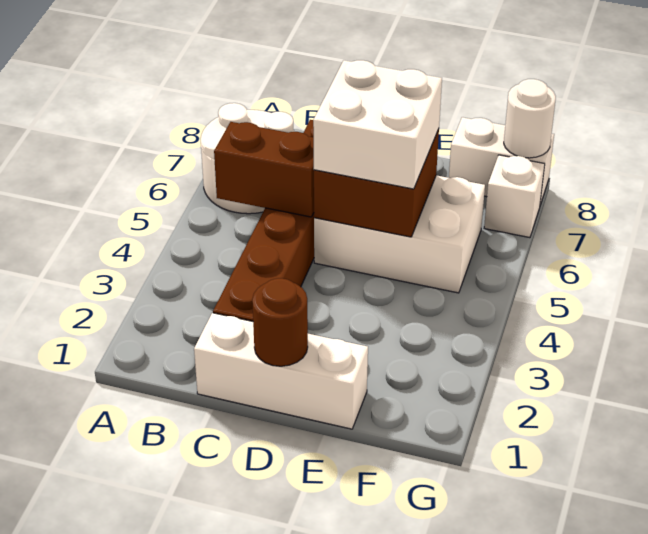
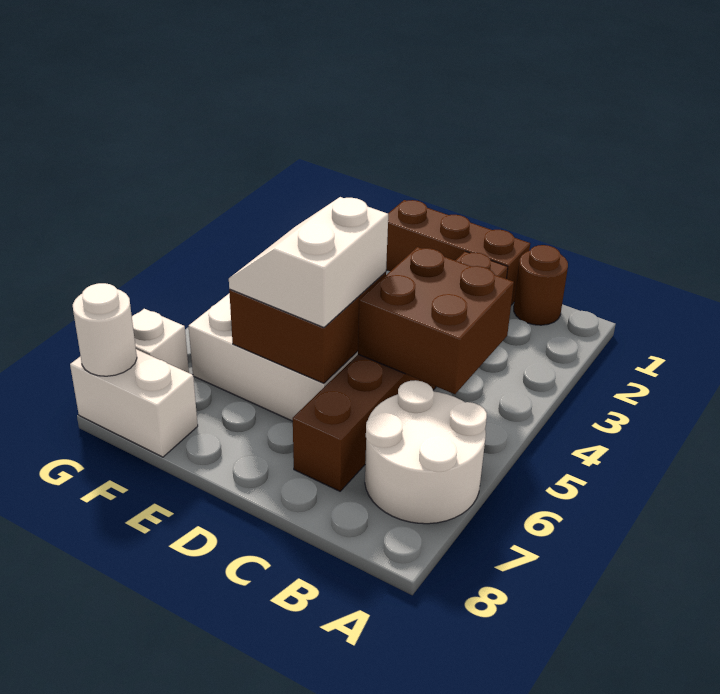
brown brick B5:C5 level 2 -> brown brick B4:C5 level 2
white brick C1:E1 level 1 -> brown brick C1:E1 level 1
brown round brick D1 level 2 -> brown round brick B1 level 1
white brick D5:E6 level 3 -> white slope D5:E6 level 3 top D

